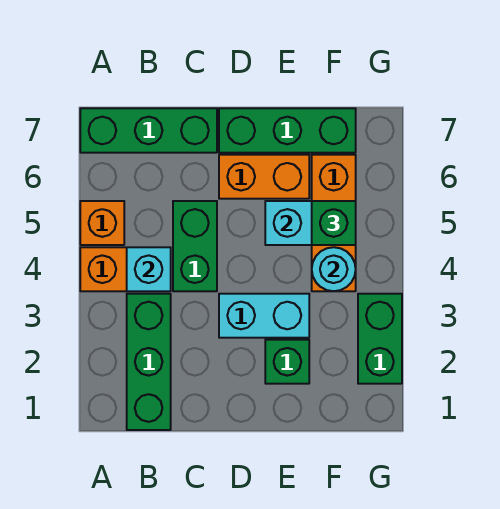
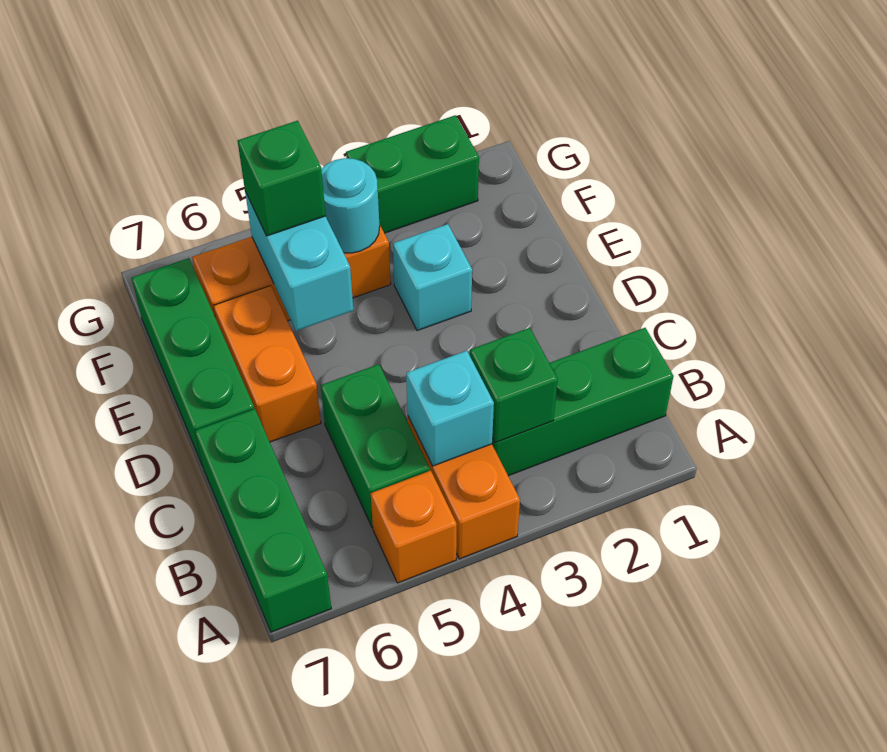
green brick C4:C5 level 1 -> green brick B5:C5 level 1
cyan brick D3:E3 level 1 -> cyan brick E3 level 1
green brick E2 level 1 -> green brick B3 level 2

